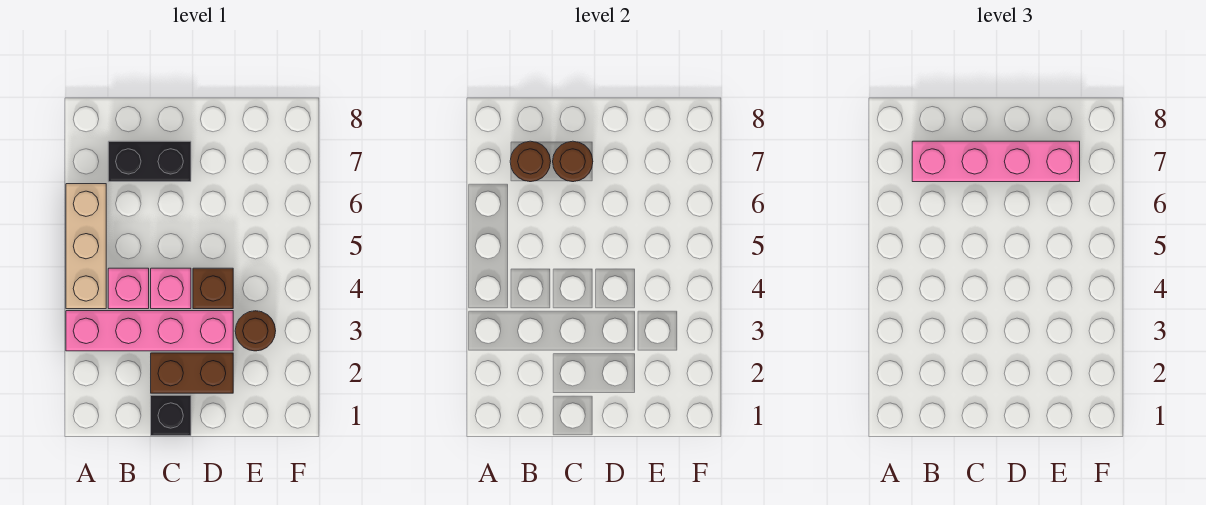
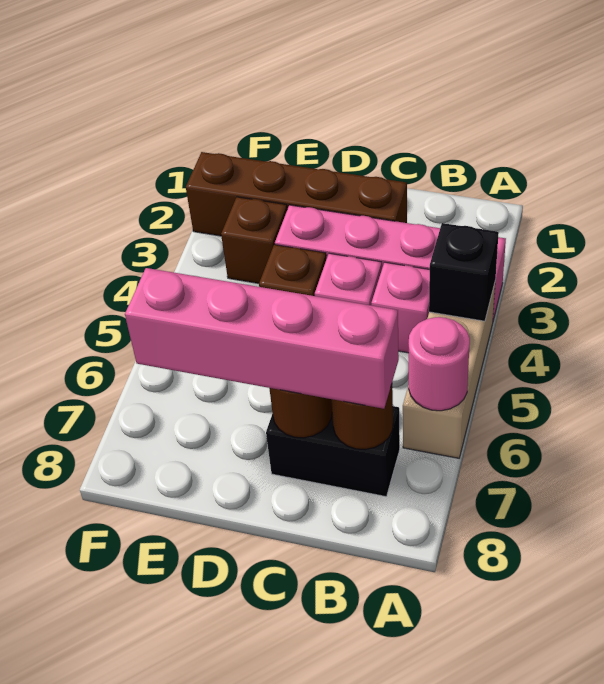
none -> pink round brick A6 level 2
black brick C1 level 1 -> black brick A4 level 2
brown brick C2:D2 level 1 -> brown brick C2:F2 level 1
brown round brick E3 level 1 -> brown brick E3 level 1

